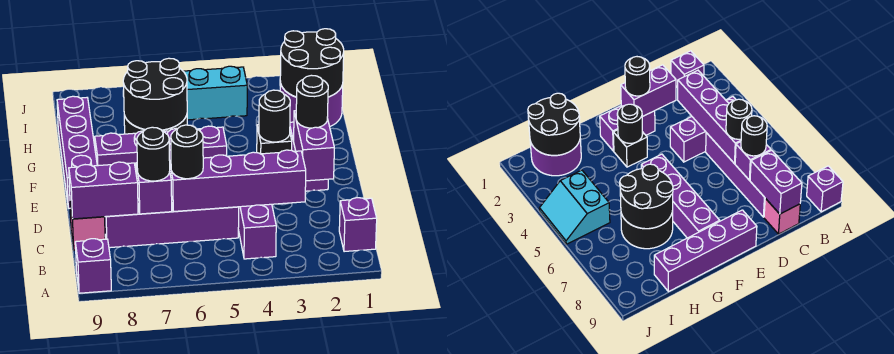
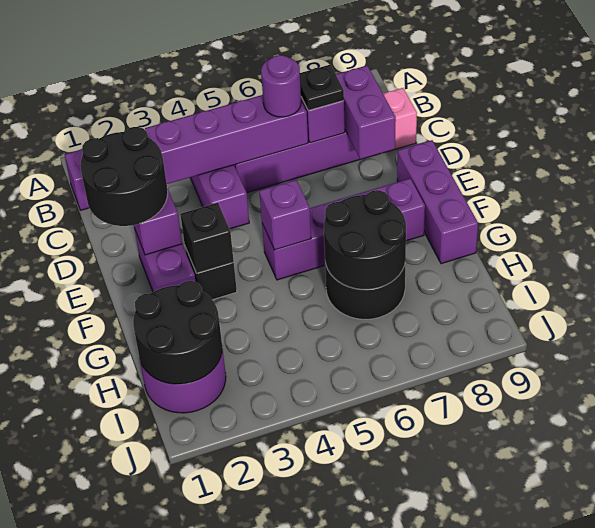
purple brick A9 level 1 -> purple brick F5 level 2
black round brick C6 level 3 -> purple round brick C6 level 3
black round brick C7 level 3 -> black plate C7 level 3
purple brick C8:C9 level 2 -> purple brick C8:D8 level 2
black round brick E2 level 3 -> black round brick D1:E2 level 3
purple brick E9:H9 level 1 -> purple brick E9:G9 level 1
black round brick F3 level 2 -> black brick F3 level 2
cyan slope I4:J5 level 1 top I -> none

